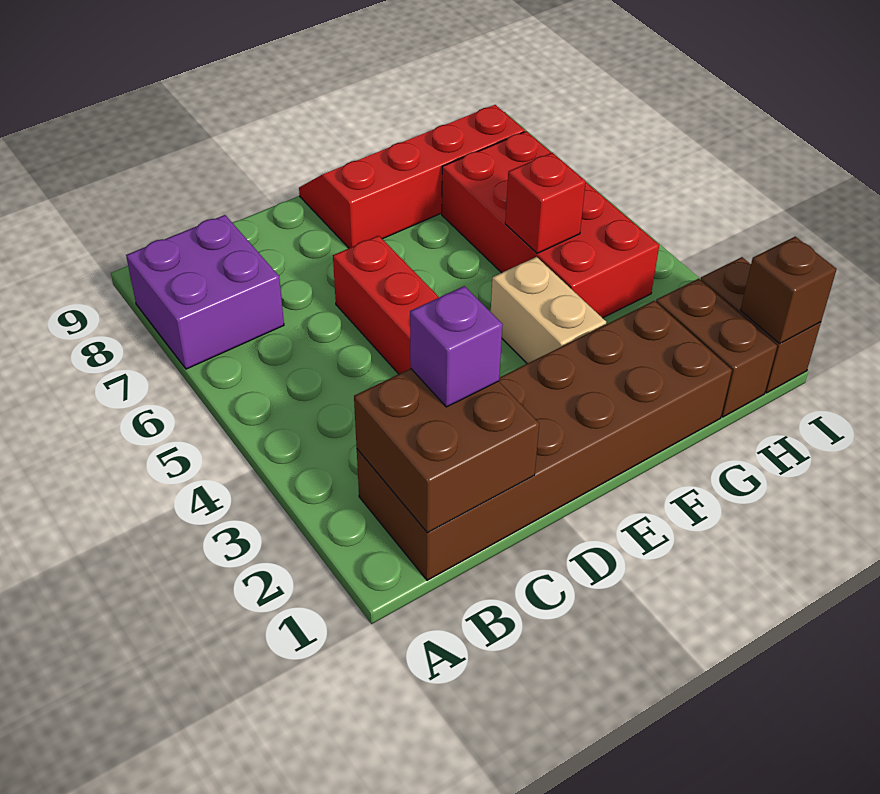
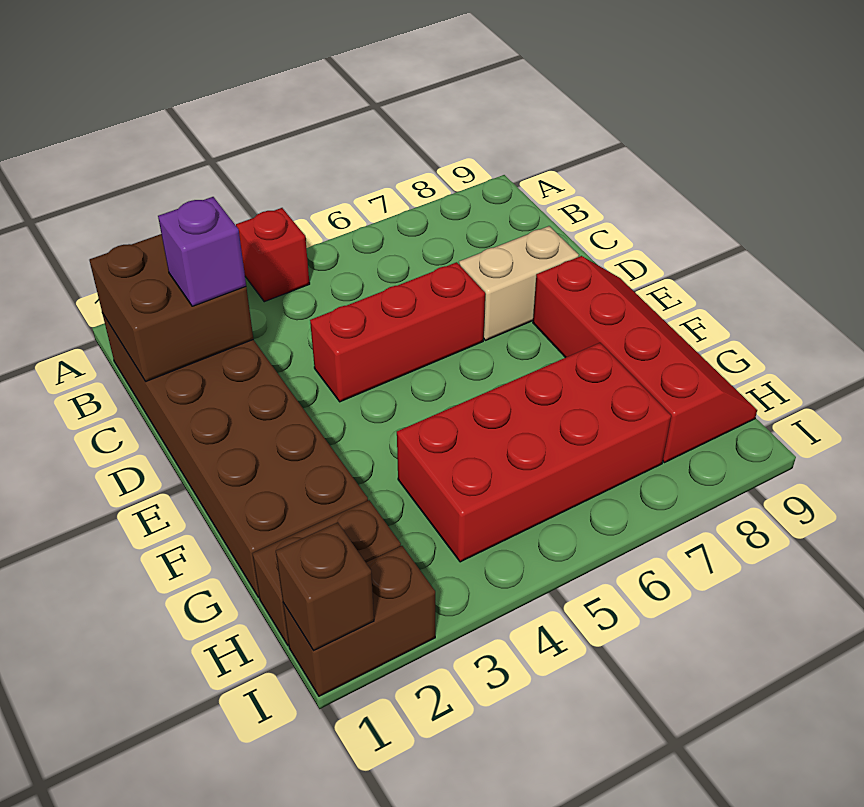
purple brick A7:B8 level 1 -> none
tan brick F3:F4 level 1 -> tan brick D7:D8 level 1
red brick G5 level 2 -> red brick A4 level 1

